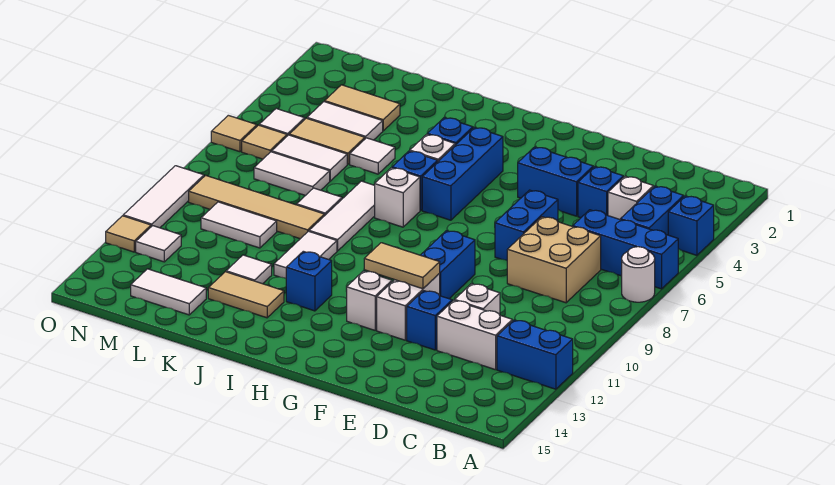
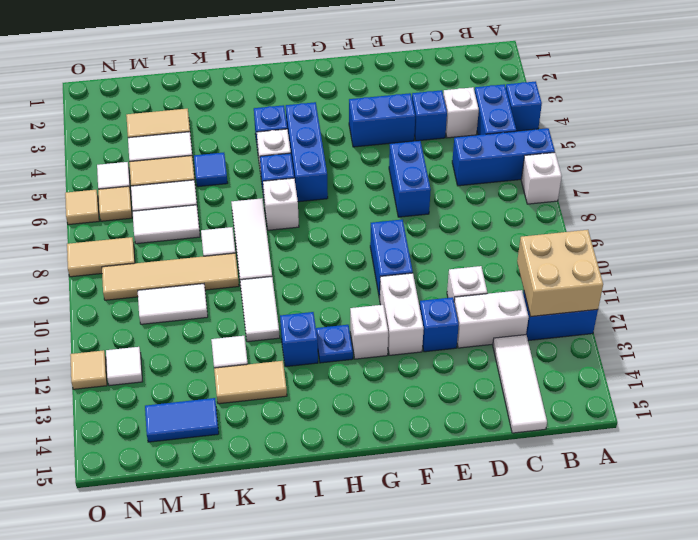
white round brick A7 level 1 -> white brick A7 level 1
tan brick C7:D8 level 1 -> tan brick A11:B12 level 2
tan tile F11:G11 level 2 -> tan tile N8:O8 level 1
none -> blue plate H12 level 1
white tile K5 level 1 -> blue tile K5 level 1
white tile L14:M14 level 1 -> blue tile L14:M14 level 1
white tile O9:O11 level 1 -> white tile C13:C15 level 1

